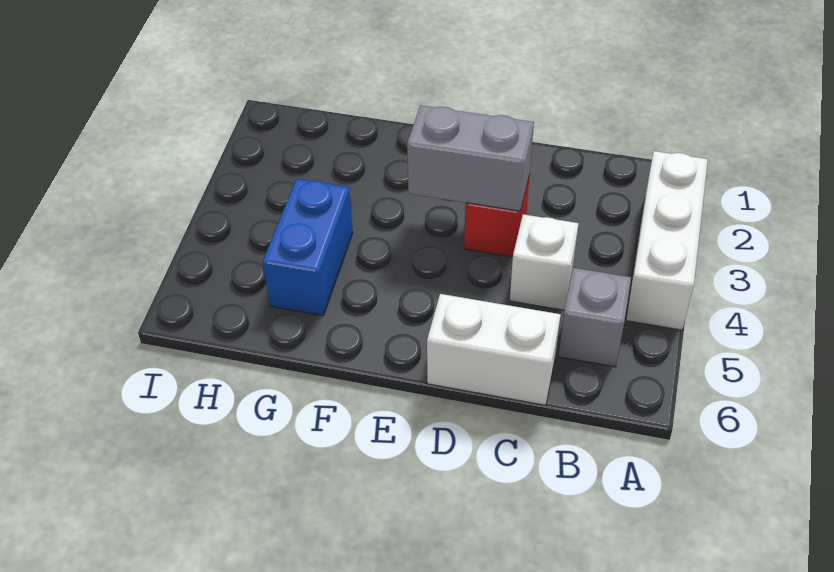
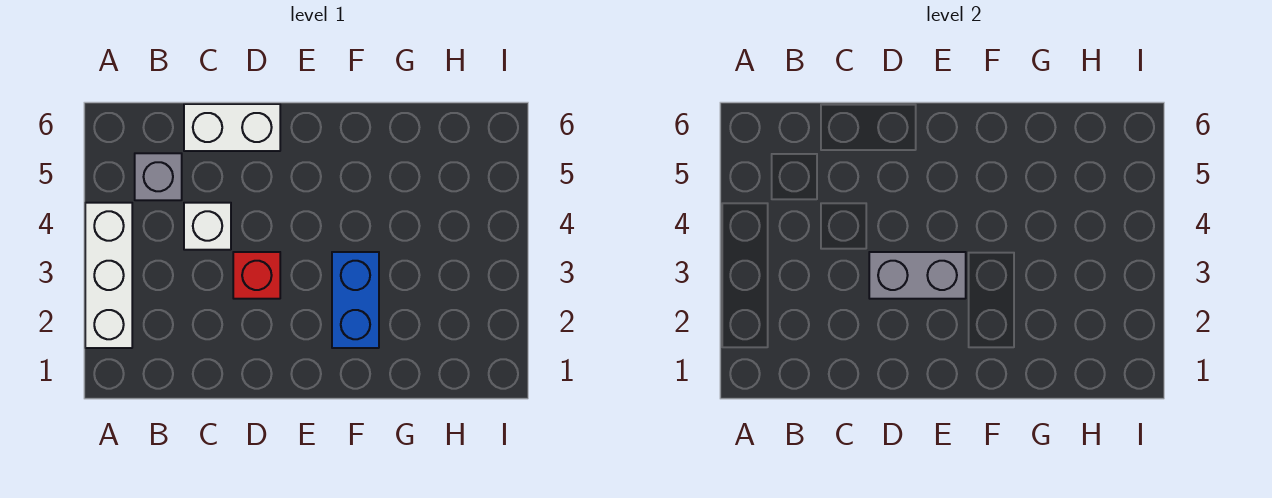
blue brick G4:G5 level 1 -> blue brick F2:F3 level 1

